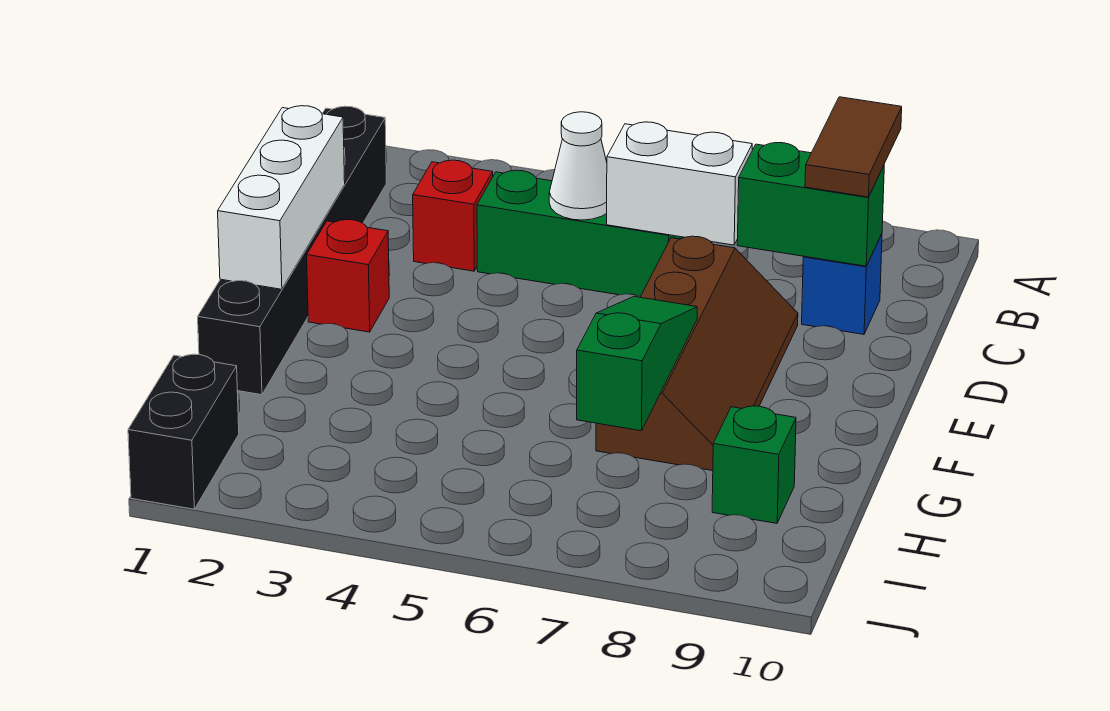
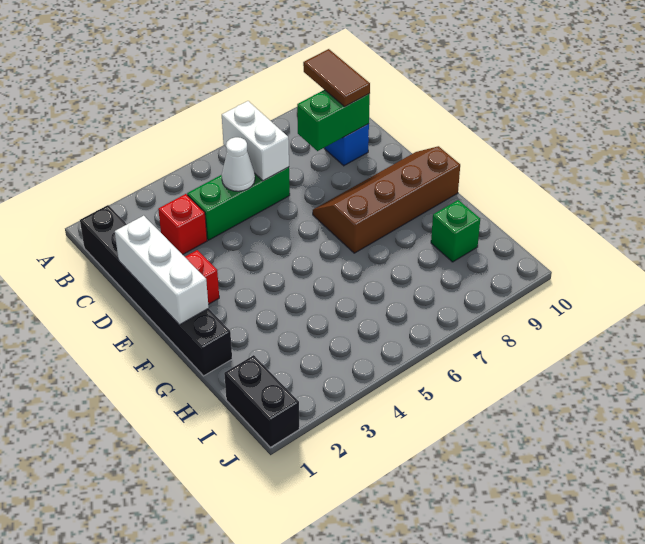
white brick C6:C7 level 2 -> white brick B6:C6 level 2
brown slope D7:G8 level 1 top 7 -> brown slope E7:F10 level 1 top F
green slope F7:H7 level 2 top H -> none

